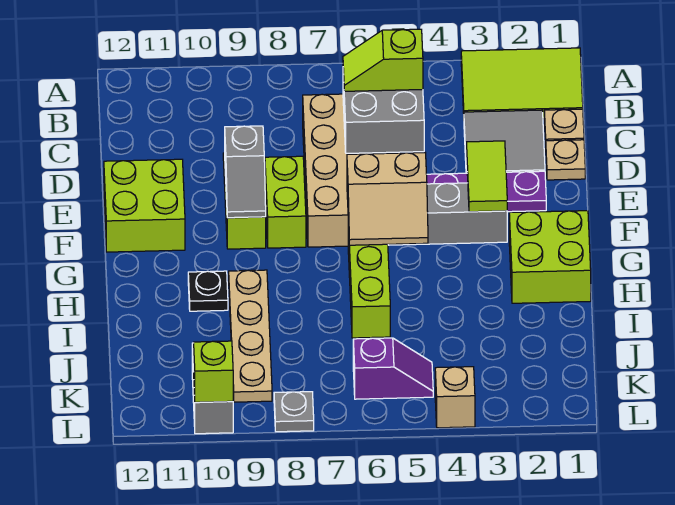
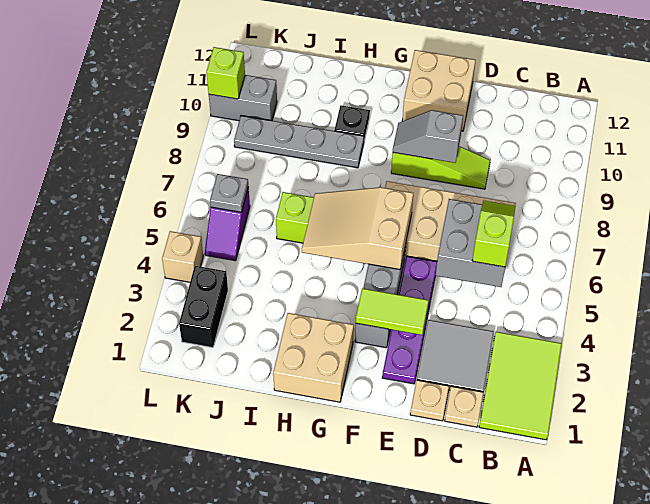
lime brick E8:F8 level 1 -> none
lime brick E11:F12 level 1 -> tan brick E11:F12 level 1
tan slope F5:G6 level 2 top F -> tan slope F5:H6 level 2 top F
lime brick G1:H2 level 1 -> tan brick G1:H2 level 1
tan plate H9:K9 level 1 -> grey plate H9:K9 level 1
none -> black brick K2:K3 level 1
grey plate L8 level 1 -> grey plate K6 level 2

